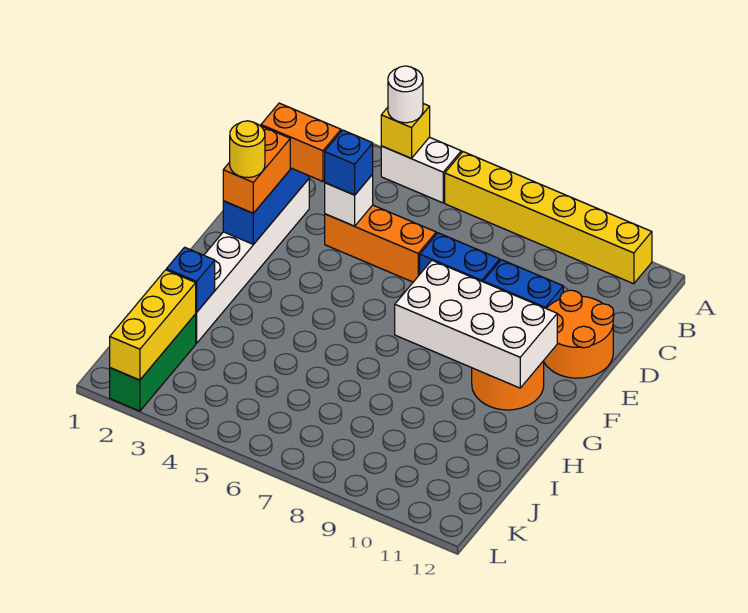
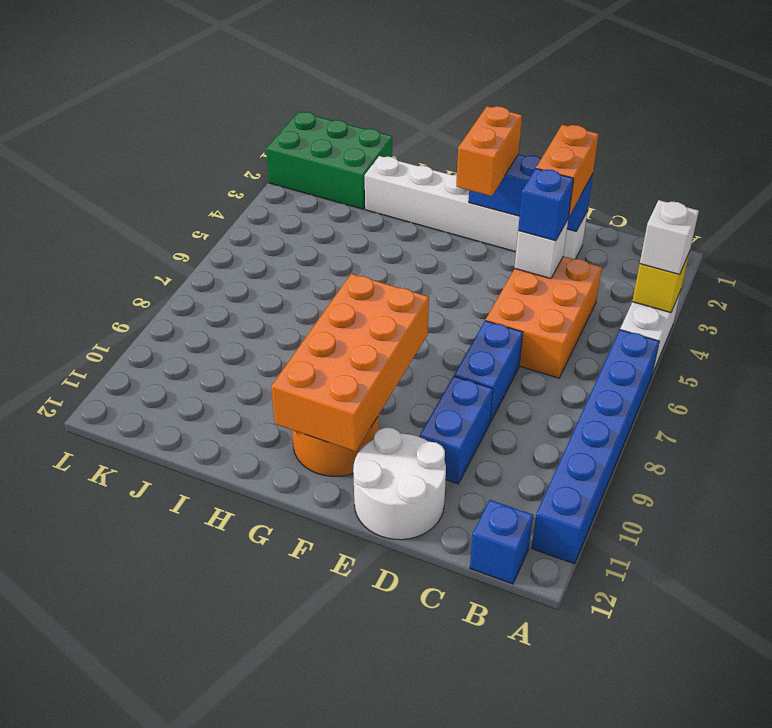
white round brick A4 level 3 -> white brick A4 level 3
yellow brick A6:A11 level 1 -> blue brick A6:A11 level 1
orange brick D4:D6 level 1 -> orange brick C4:D6 level 1
orange round brick D11:E12 level 1 -> white round brick D11:E12 level 1
orange brick E2:F2 level 3 -> orange brick F2:F3 level 3
yellow round brick F2 level 4 -> none
white brick F8:G11 level 2 -> orange brick F8:G11 level 2
blue brick I2 level 2 -> blue brick B12 level 1
green brick J2:L2 level 1 -> green brick J1:L2 level 1
yellow brick J2:L2 level 2 -> none

